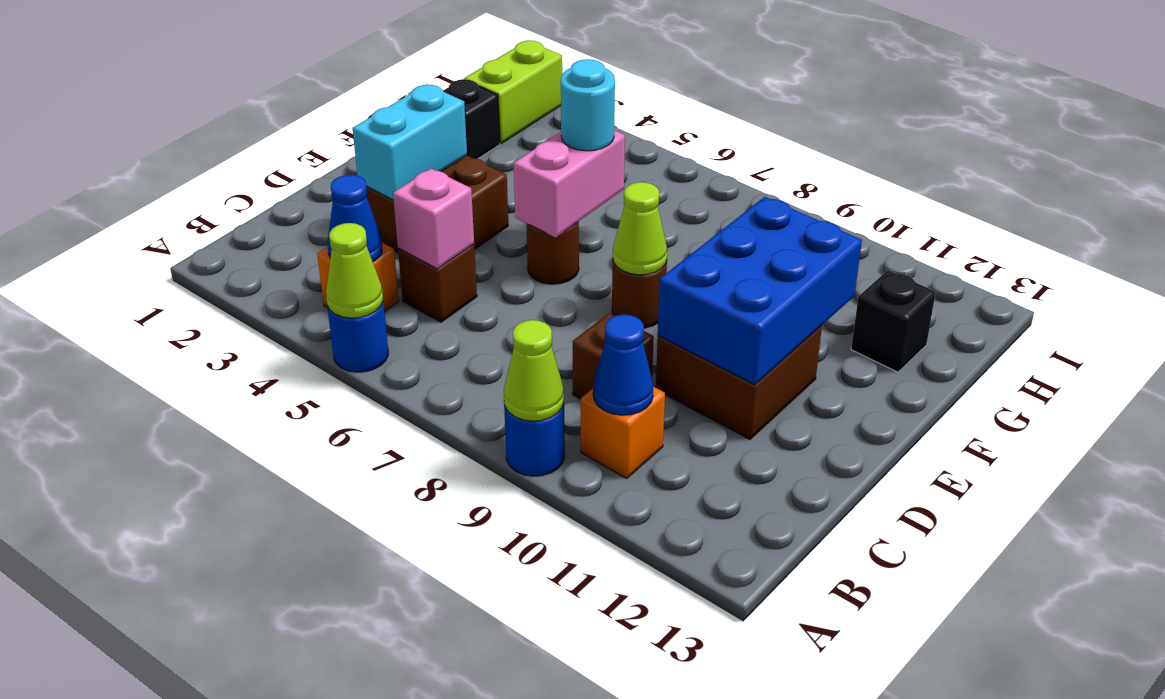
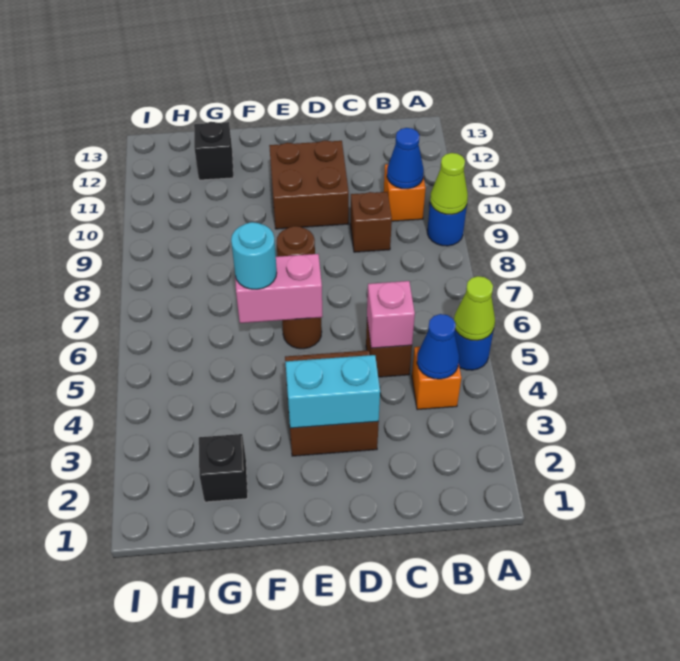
blue brick D10:F11 level 2 -> none
lime cone E8 level 2 -> none
lime brick H2:I2 level 1 -> none

